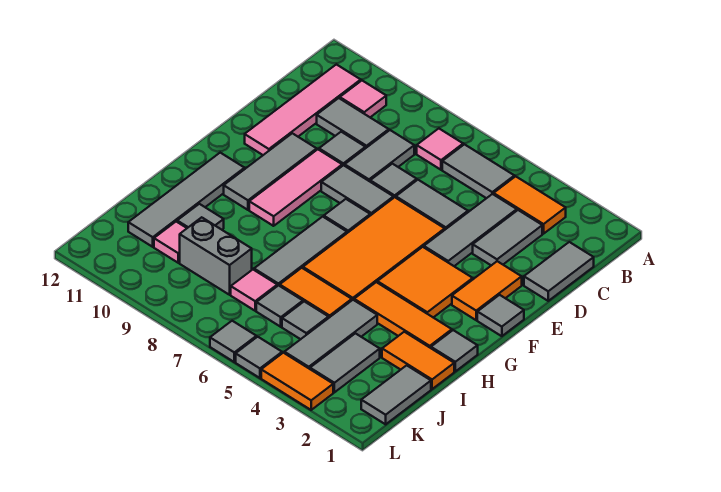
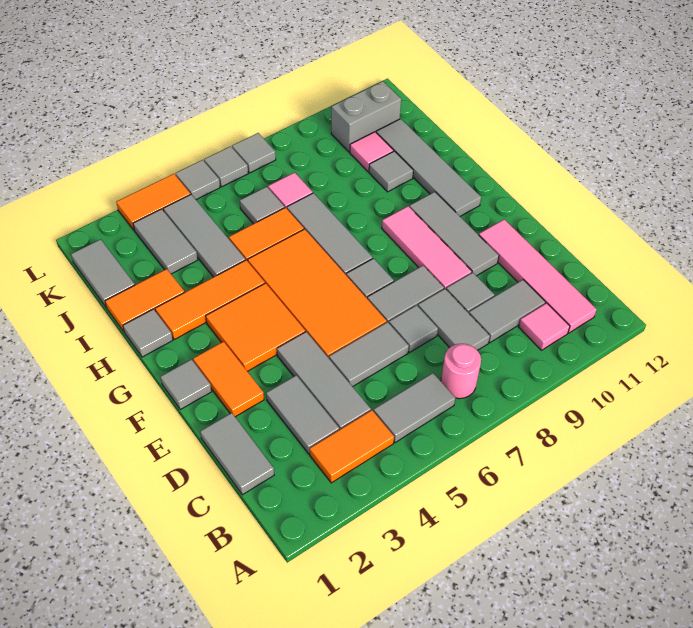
pink tile B7 level 1 -> pink round brick B7 level 1
grey tile J5 level 1 -> grey tile L7 level 1
grey brick J8:J9 level 1 -> grey brick K10:K11 level 1

